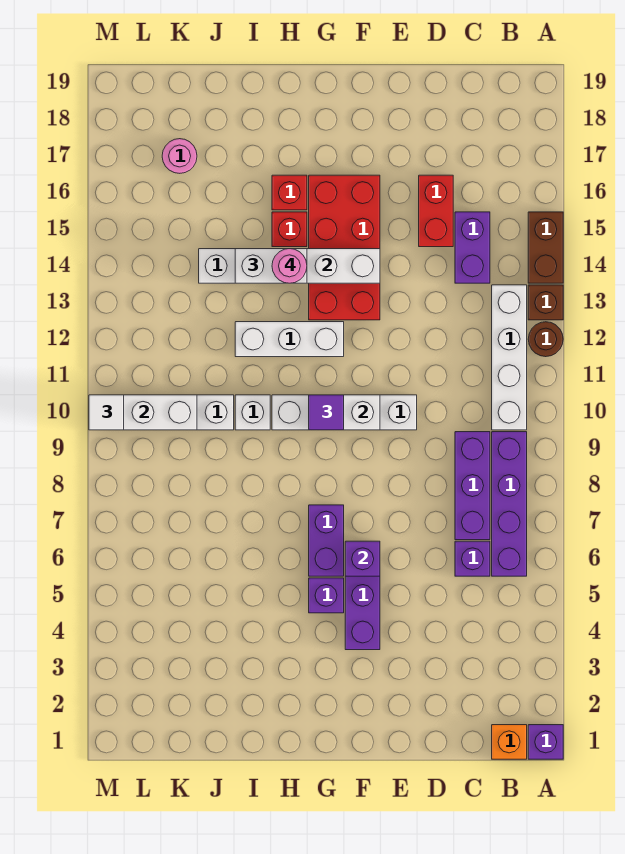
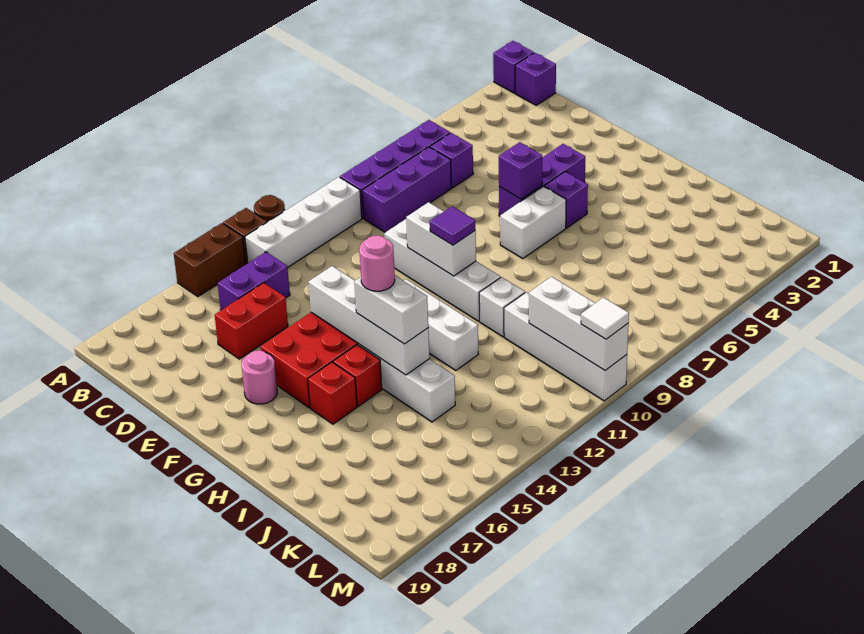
orange brick B1 level 1 -> purple brick B1 level 1
purple brick G6:G7 level 1 -> white brick G6:G7 level 1
pink round brick K17 level 1 -> pink round brick F17 level 1

